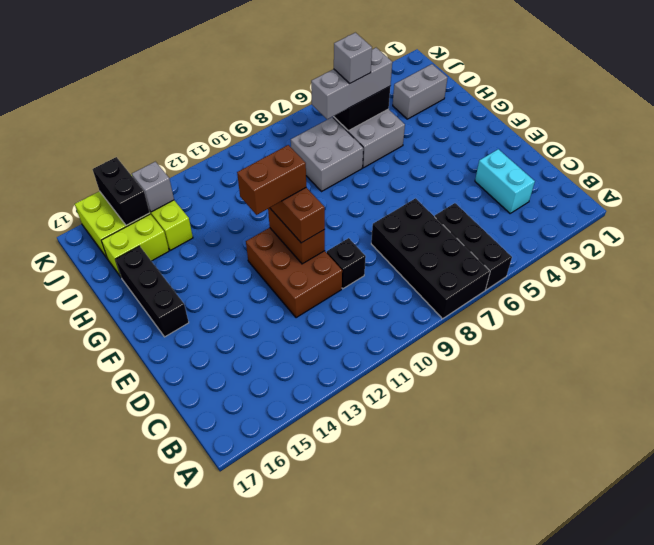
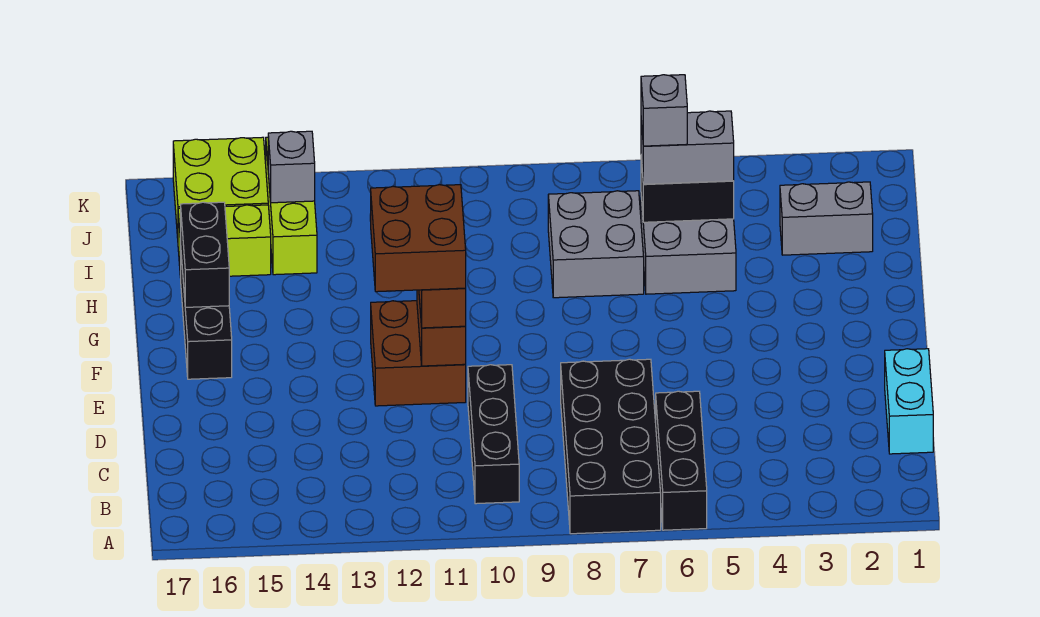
cyan brick C3:D3 level 1 -> cyan brick C1:D1 level 1
black brick D10 level 1 -> black brick B10:D10 level 1
brown brick D11:F12 level 1 -> brown brick E11:F12 level 1
brown brick F11:F12 level 4 -> brown brick E11:F12 level 4
grey brick I5:I7 level 3 -> grey brick I5:I6 level 3
black brick J15:K15 level 2 -> black brick G16:H16 level 2

